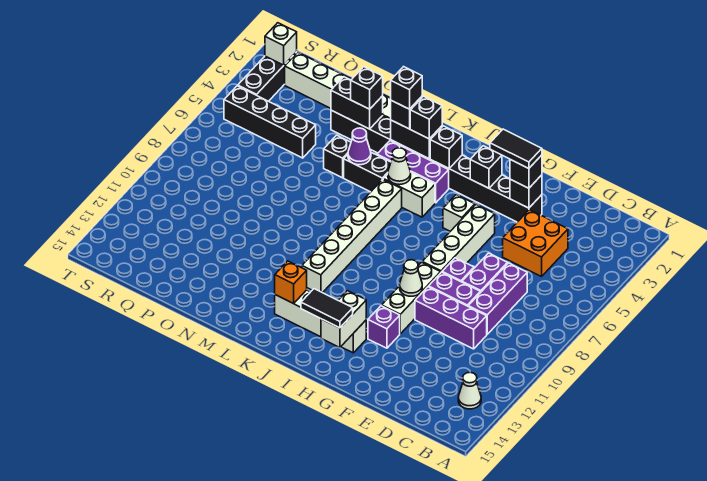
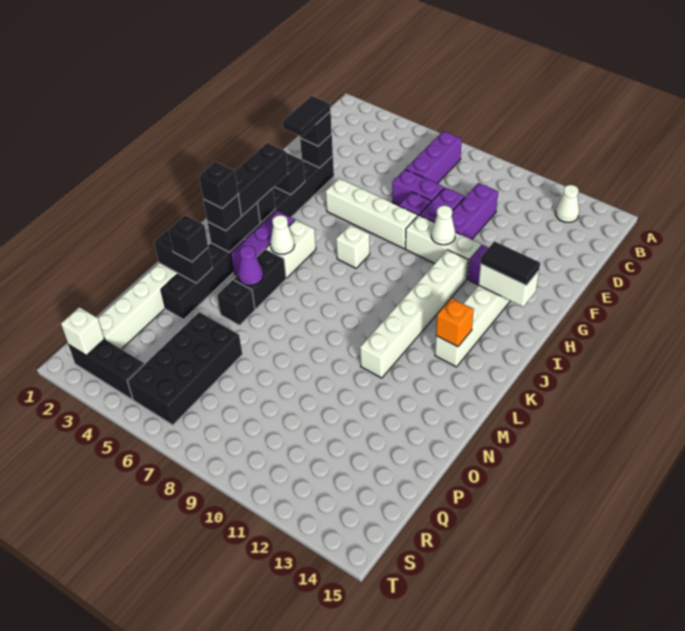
orange brick D4:E5 level 1 -> none
purple brick D7:D9 level 1 -> purple brick B7:D7 level 1
white brick H5 level 1 -> white brick I7 level 1
black tile H14:I14 level 3 -> black tile H13:H14 level 3
black brick K3 level 3 -> black brick I3:K3 level 3
white brick K6:K11 level 1 -> white brick H11:M11 level 1
black brick N3:O3 level 2 -> black brick N2:N3 level 2
black brick P5:S5 level 1 -> black brick P5:S6 level 1

